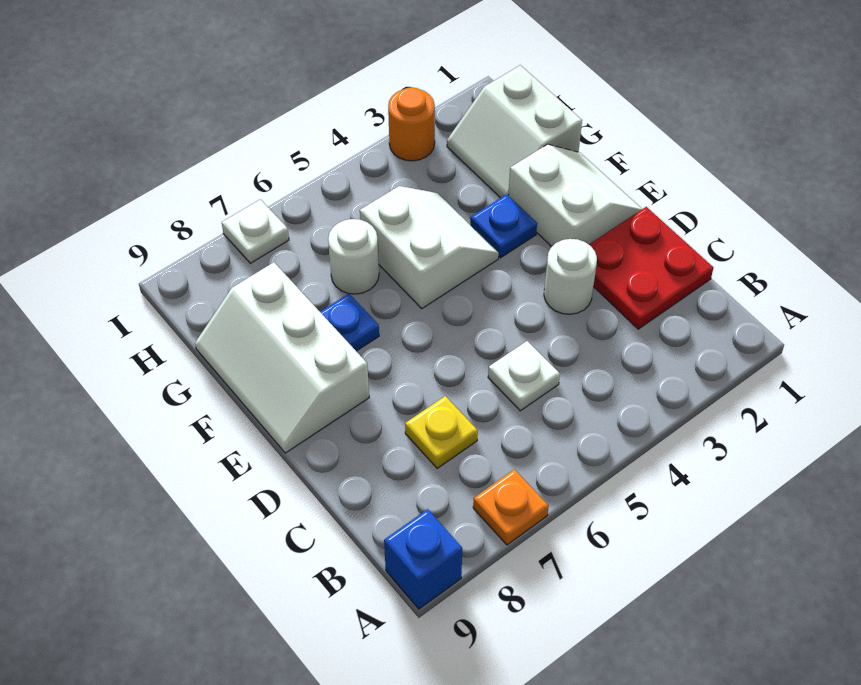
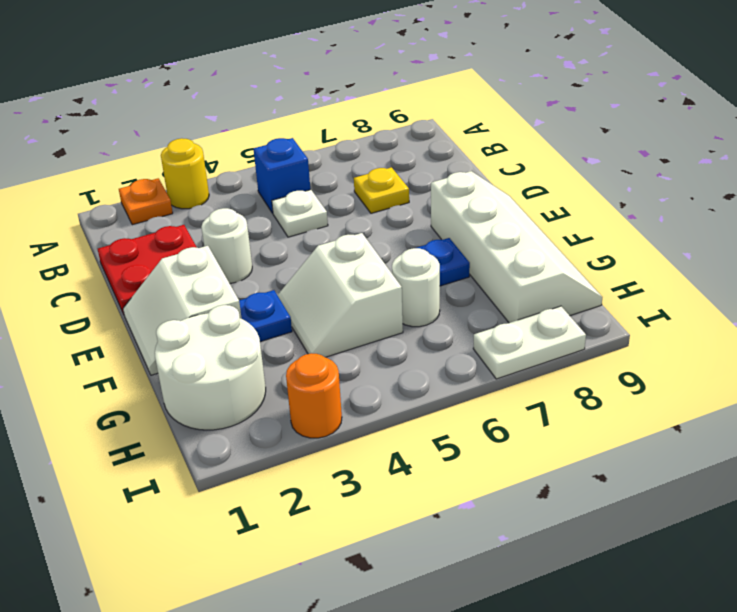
none -> yellow round brick A3 level 1
orange plate A7 level 1 -> orange plate A2 level 1
blue brick A9 level 1 -> blue brick B5 level 1
white slope E8:G9 level 1 top 8 -> white slope E8:H9 level 1 top 8
white slope G1:H2 level 1 top 1 -> white round brick G1:H2 level 1
white plate I7 level 1 -> white plate I7:I8 level 1

